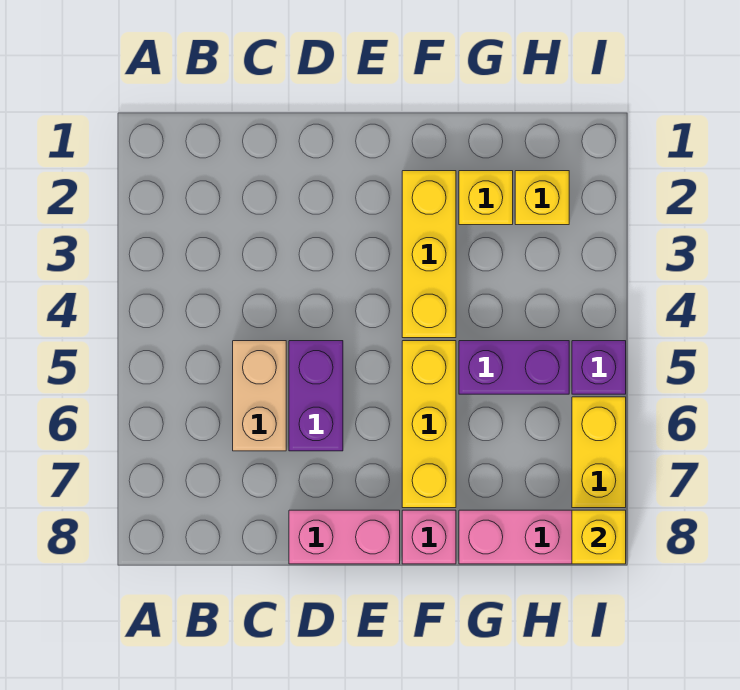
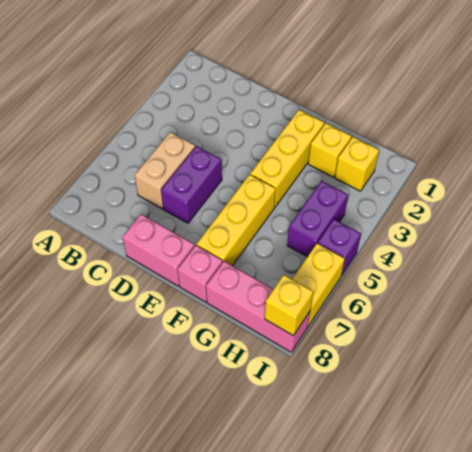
purple brick G5:H5 level 1 -> purple brick H4:H5 level 1

